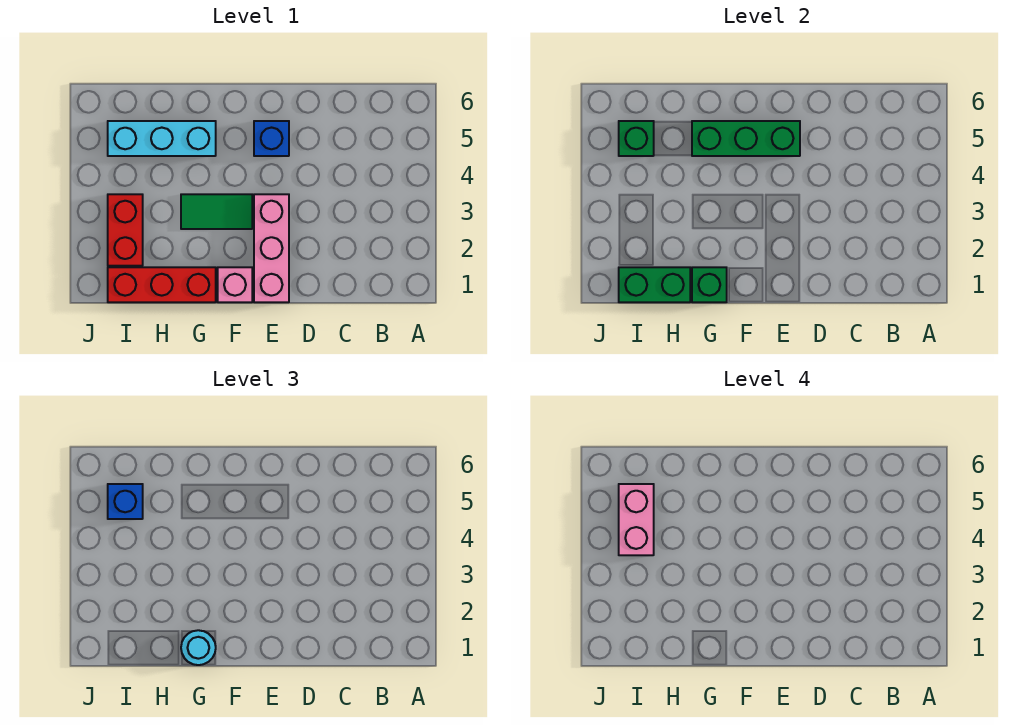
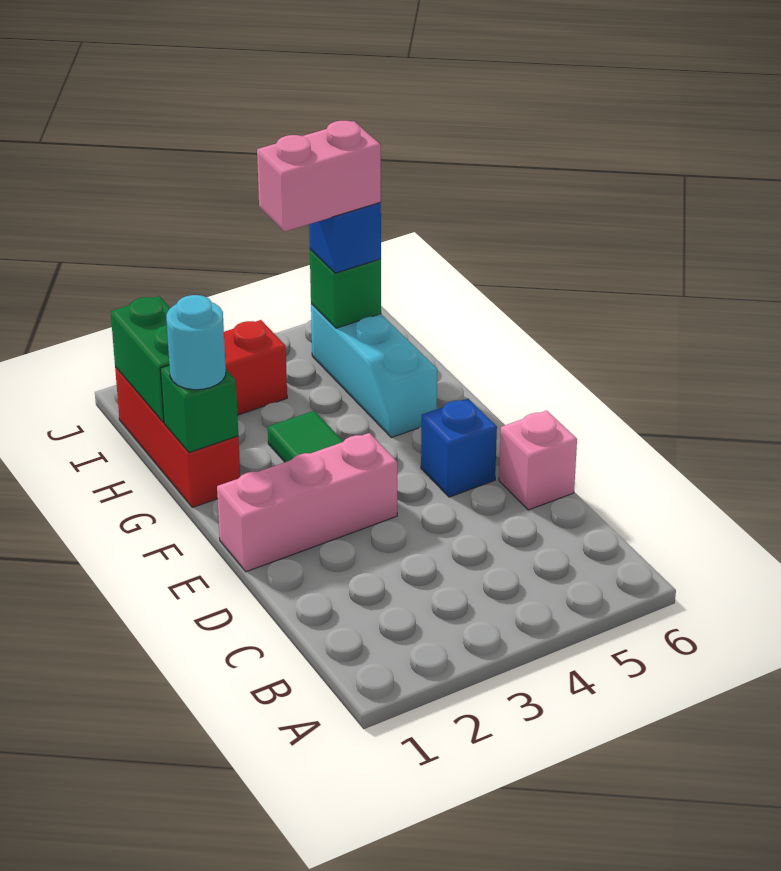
green brick E5:G5 level 2 -> none
pink brick F1 level 1 -> pink brick D6 level 1

